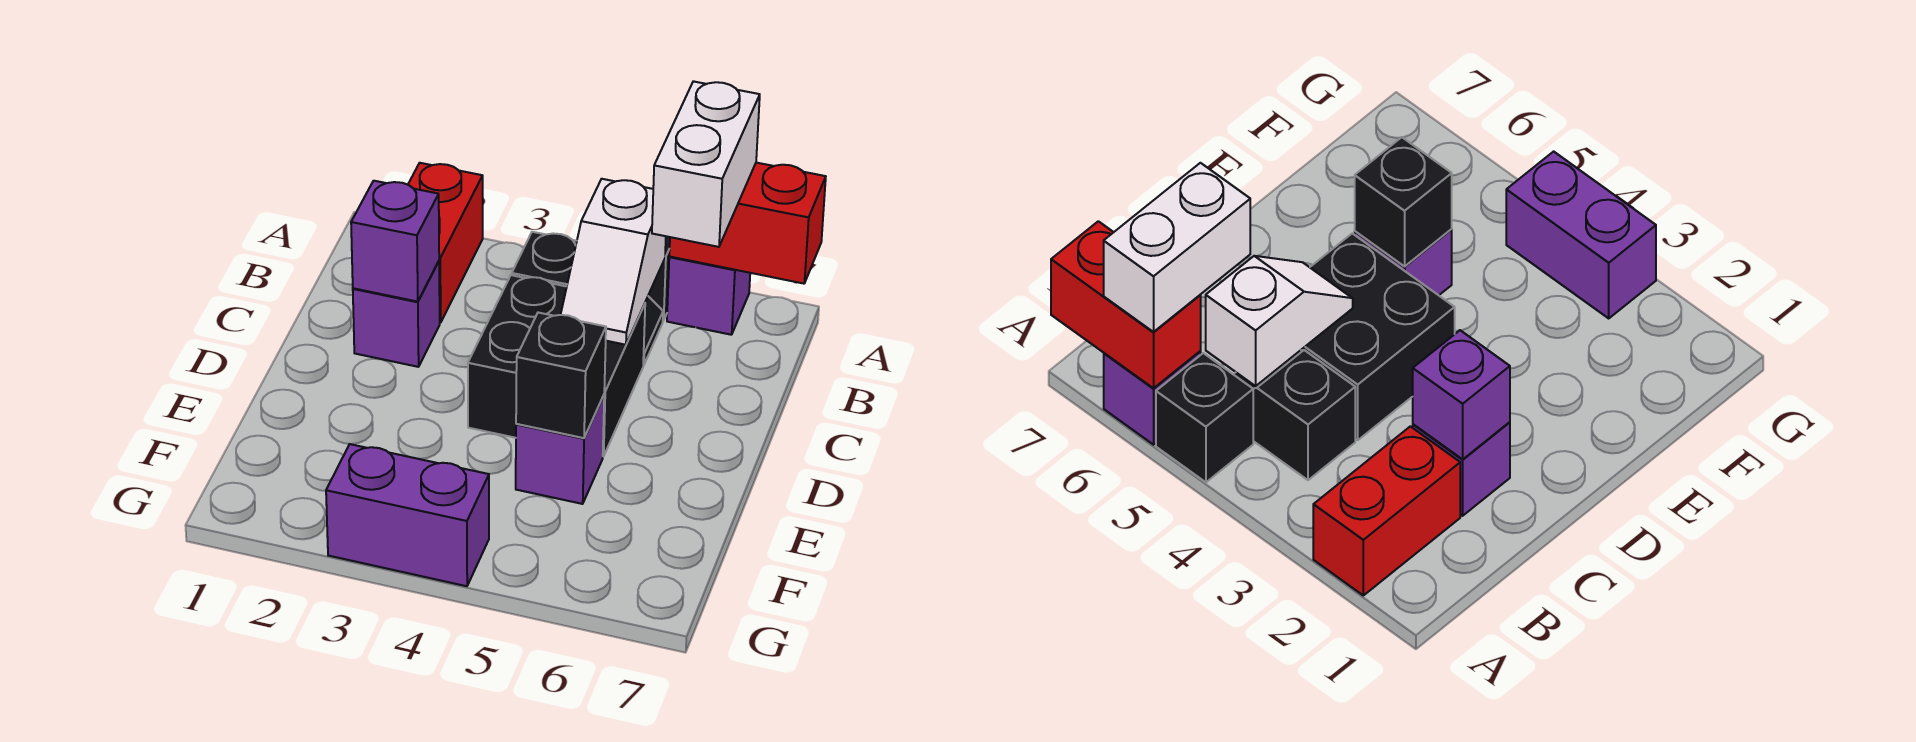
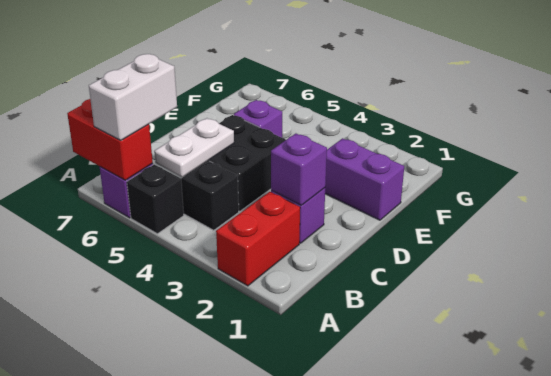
white slope B5:C5 level 2 top B -> white plate B5:C5 level 2
black brick E5 level 2 -> none
purple brick G3:G4 level 1 -> purple brick E1:E2 level 1

